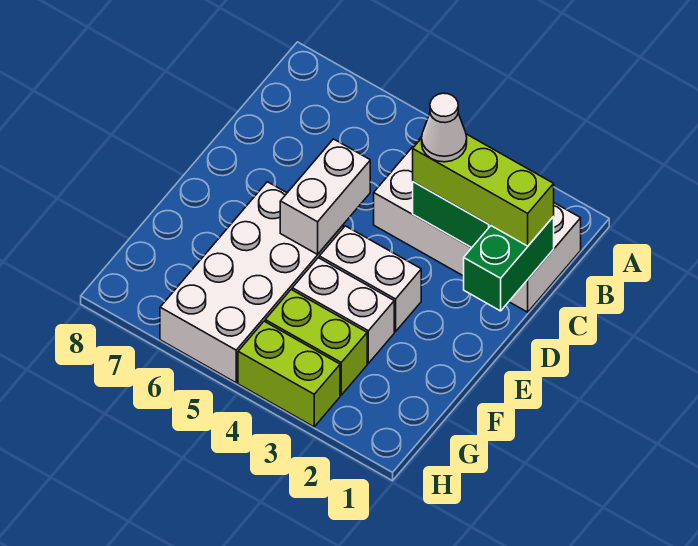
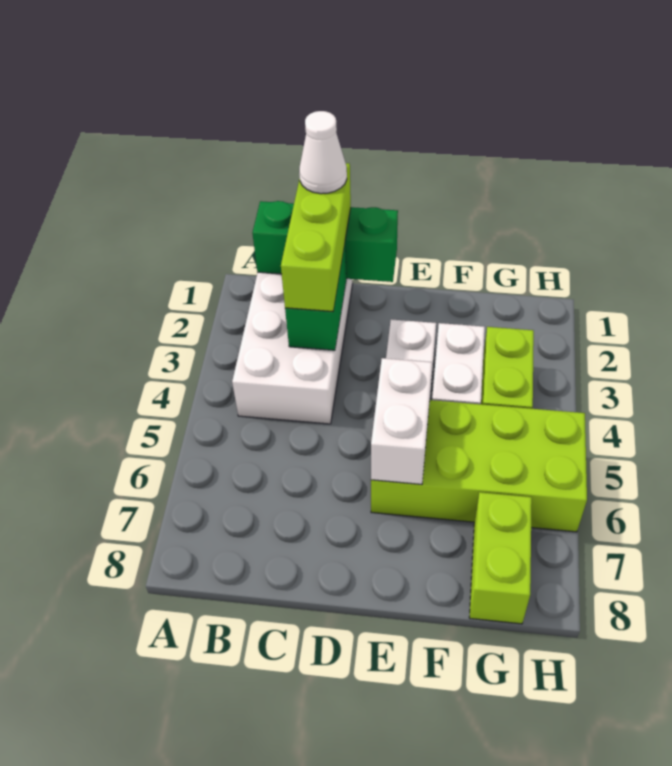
green brick C1:D1 level 2 -> green brick B1:D1 level 2
white cone C3 level 4 -> white cone C1 level 4
white brick D5:E5 level 2 -> white brick E5:E6 level 2
white brick E5:H6 level 1 -> lime brick E5:H6 level 1
lime brick H3:H4 level 1 -> lime brick G7:G8 level 1

